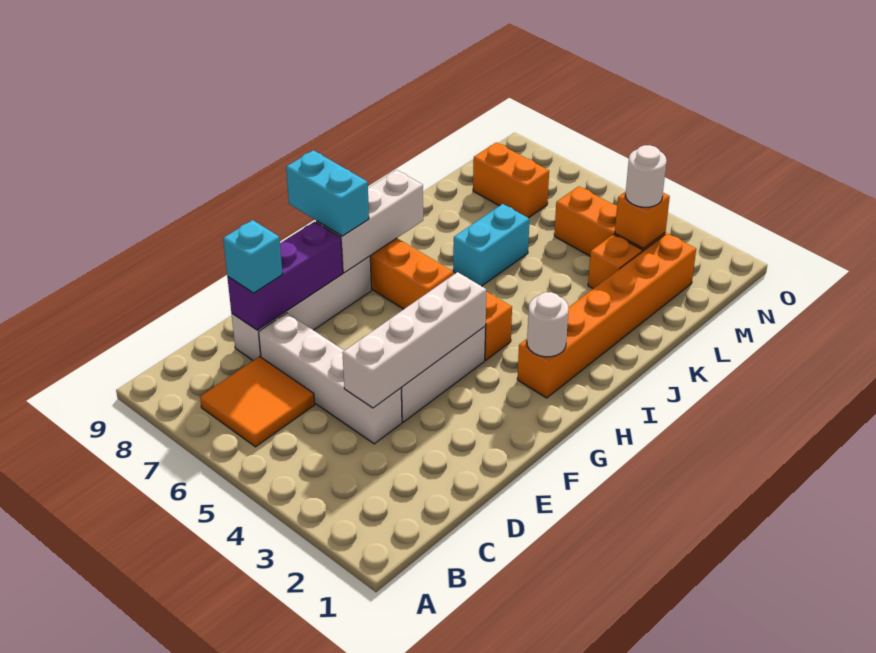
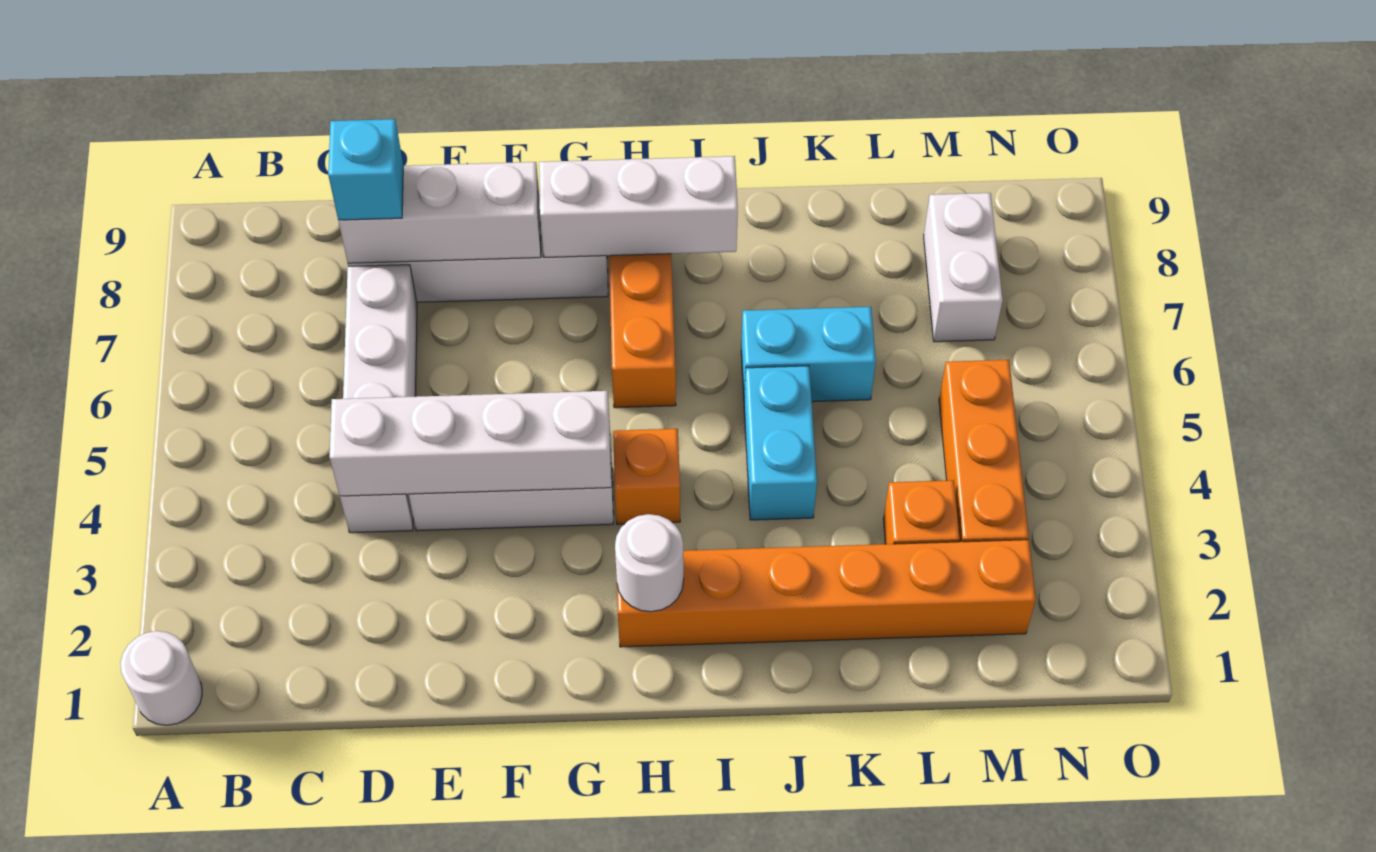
orange tile B6:C7 level 1 -> none
purple brick D8:F8 level 2 -> white brick D8:F8 level 2
cyan brick G8:G9 level 3 -> cyan brick J4:J5 level 1
orange brick M3 level 2 -> none
white round brick M3 level 3 -> white round brick A1 level 1
orange brick M7:M8 level 1 -> white brick M7:M8 level 1

